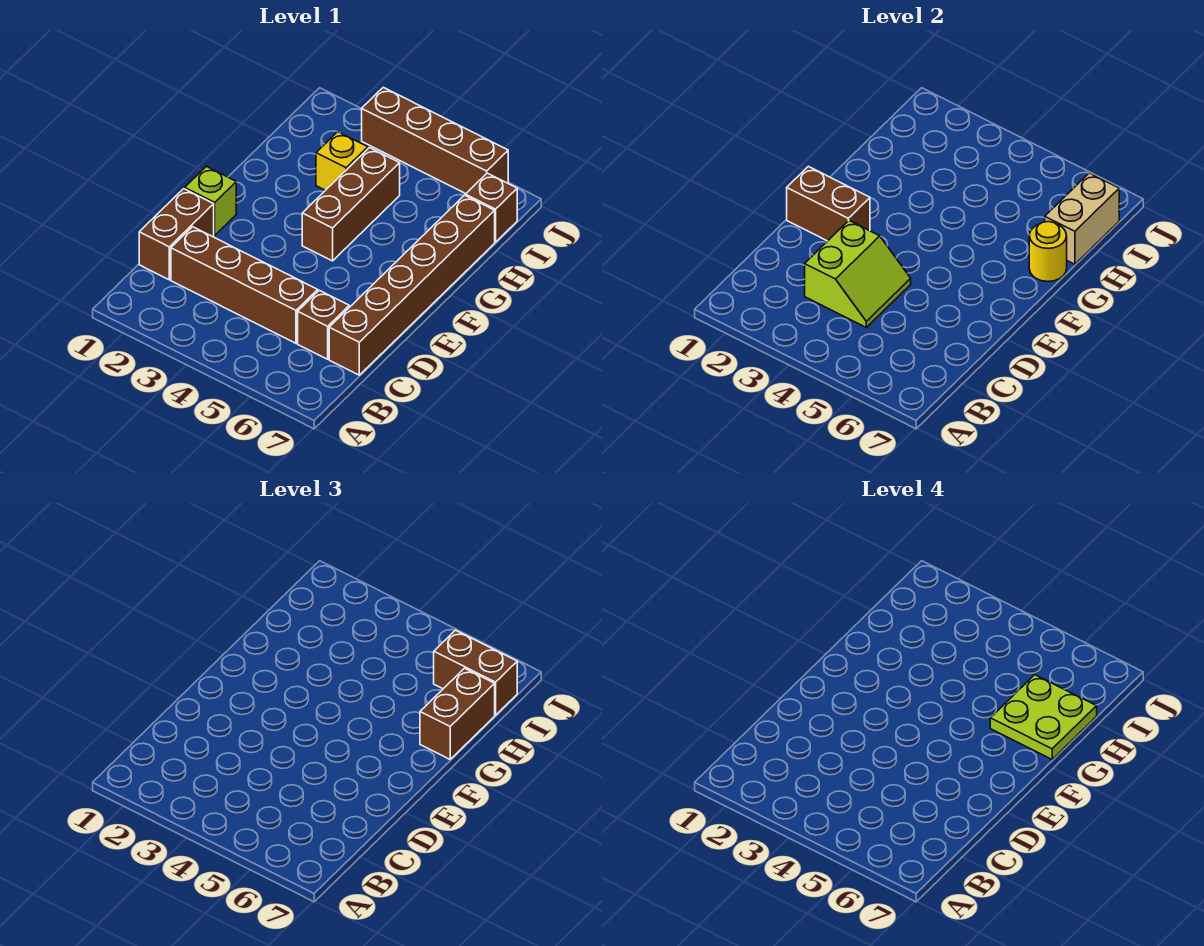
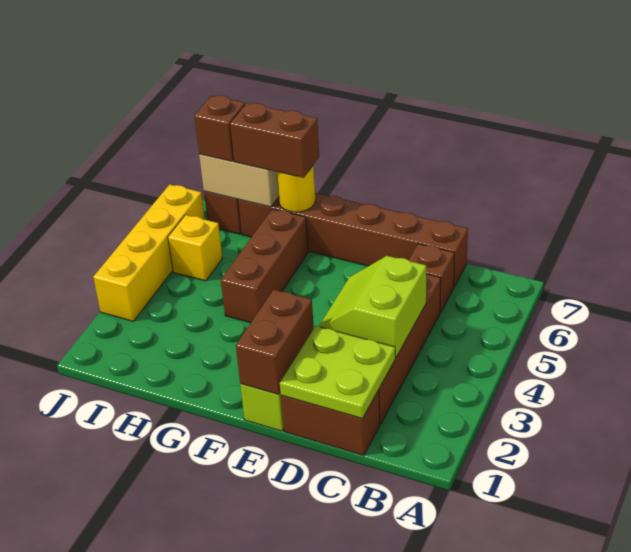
lime slope C3:D4 level 2 top 3 -> lime slope C3:D4 level 2 top C
brown brick F4:H4 level 1 -> brown brick G4:G6 level 1
lime plate G6:H7 level 4 -> lime plate C1:D2 level 2
yellow brick H3 level 1 -> yellow brick I5 level 1
brown brick I6:I7 level 3 -> brown brick I7 level 3
brown brick J3:J6 level 1 -> yellow brick J3:J6 level 1

